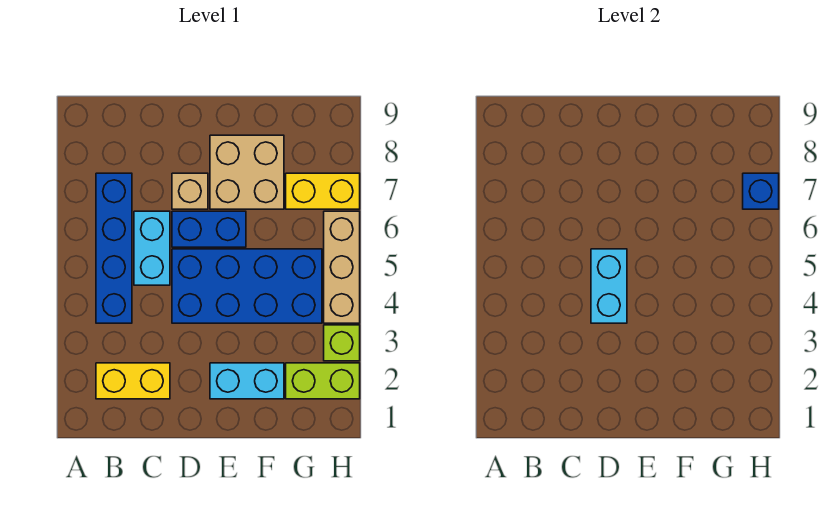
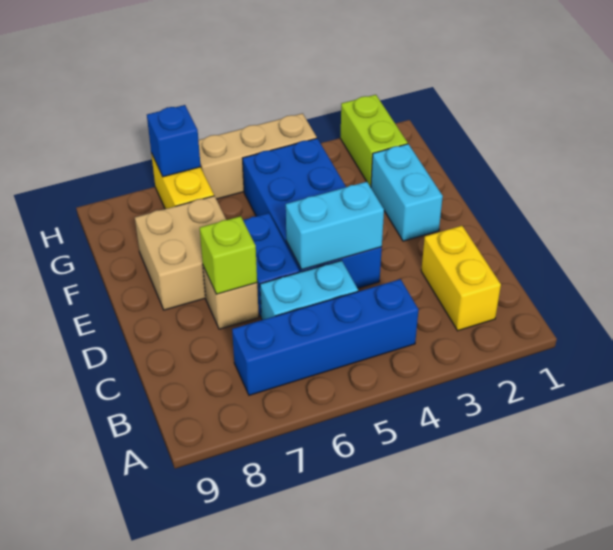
lime brick H3 level 1 -> lime brick D7 level 2

